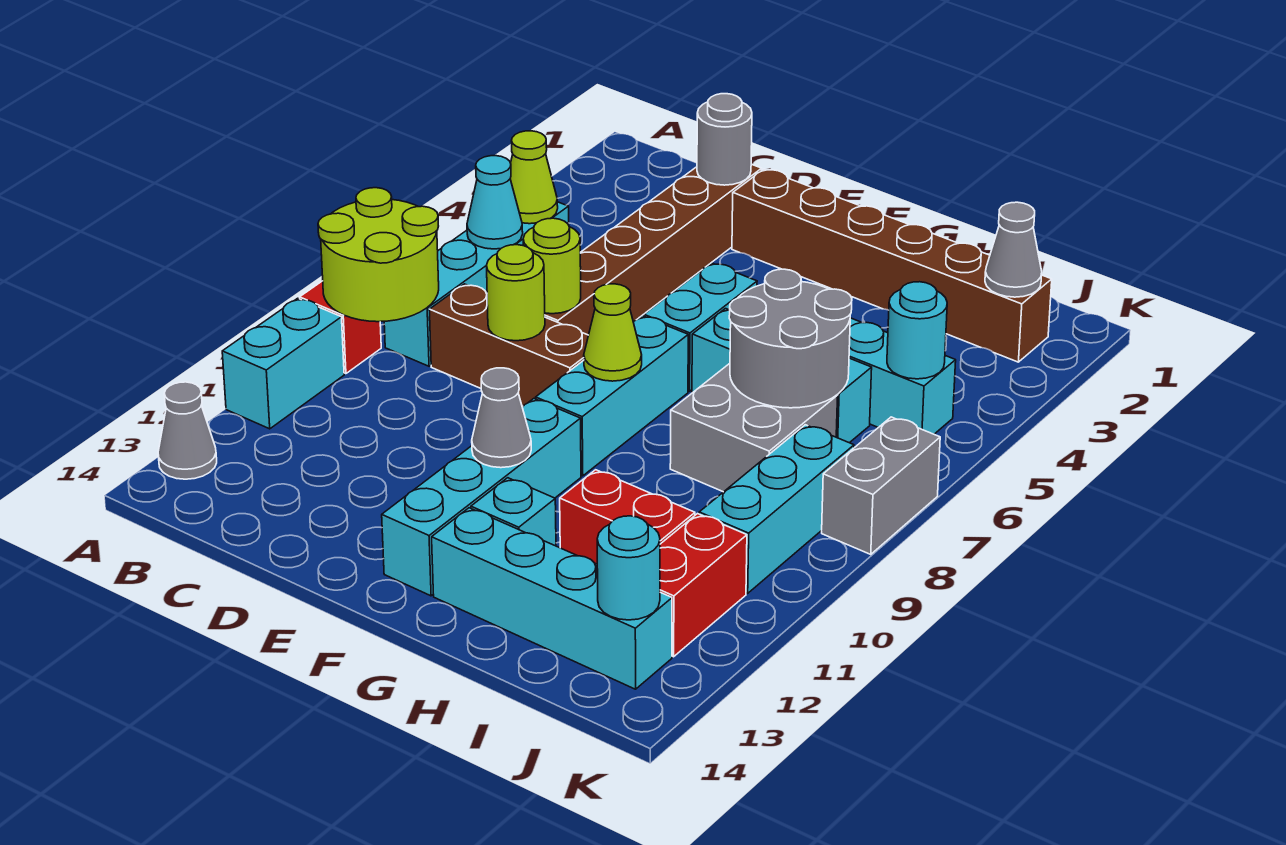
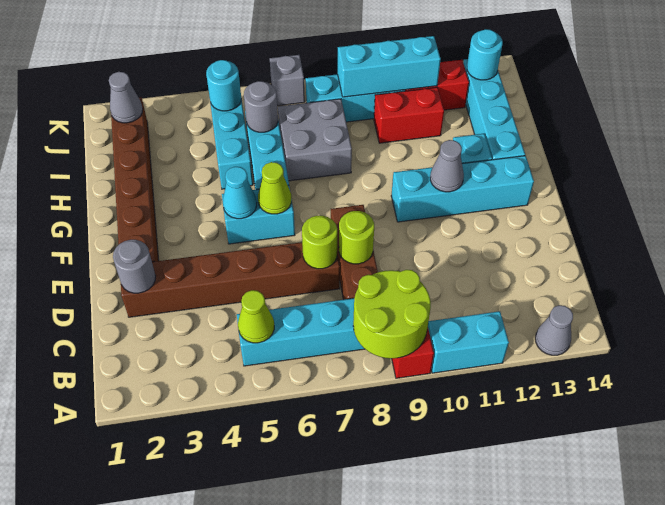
cyan cone B6 level 2 -> cyan cone F5 level 2
cyan brick F7:F9 level 1 -> cyan brick J9:J11 level 2
lime cone F8 level 2 -> lime cone F6 level 2
grey round brick H6:I7 level 2 -> grey round brick I6 level 2
red brick H11:I11 level 1 -> red brick I10:I11 level 1
grey brick K7:K8 level 1 -> grey brick K7 level 1

